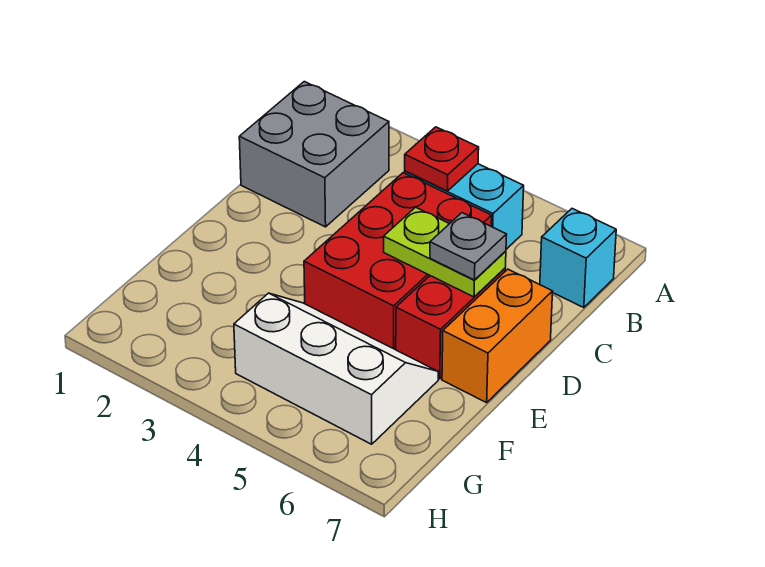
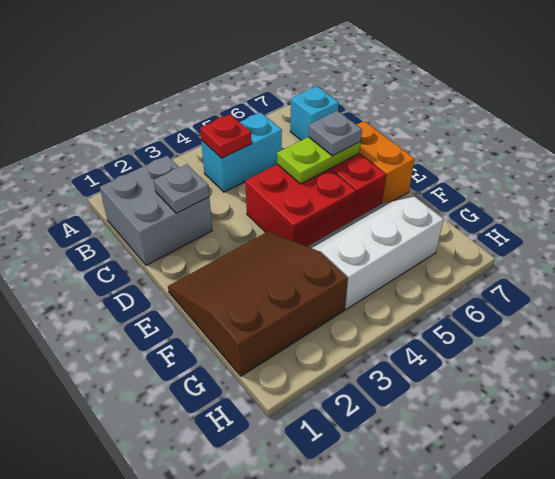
none -> grey plate C2 level 2
red brick C4:E5 level 1 -> red brick D4:E5 level 1
none -> brown slope E1:G3 level 1 top G

